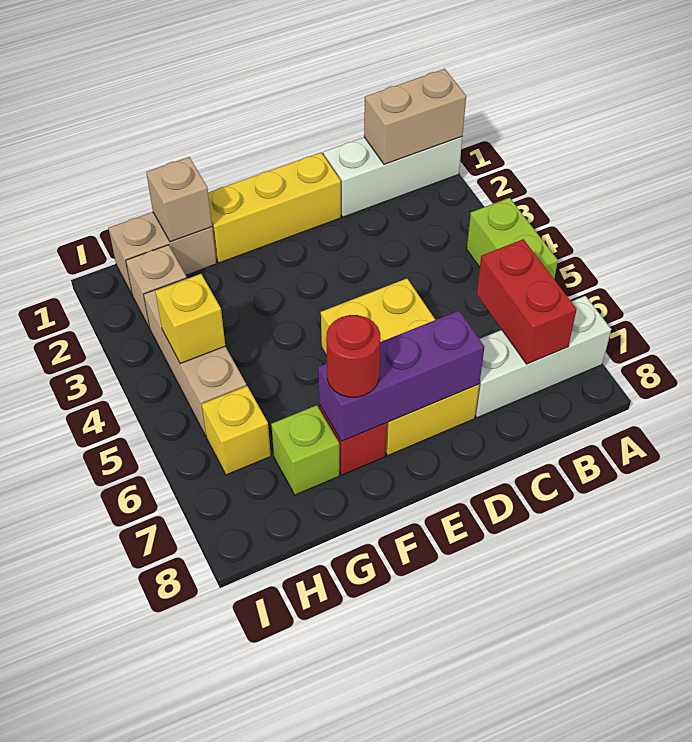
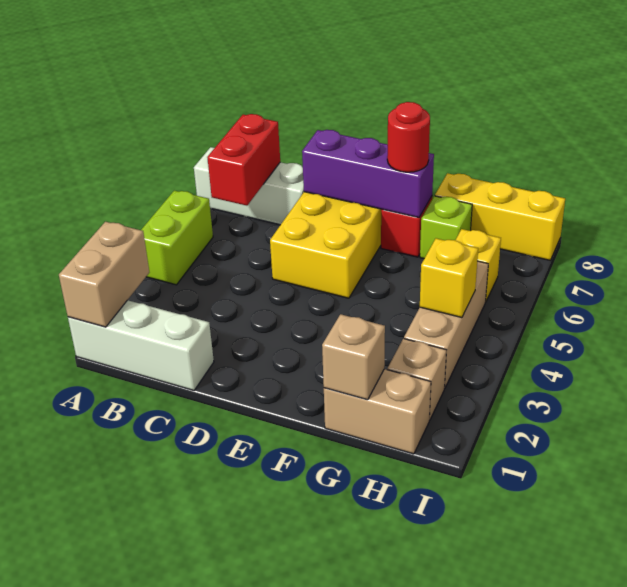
tan brick A1:B1 level 2 -> tan brick A1:A2 level 2
yellow brick D1:F1 level 1 -> yellow brick G8:I8 level 1

